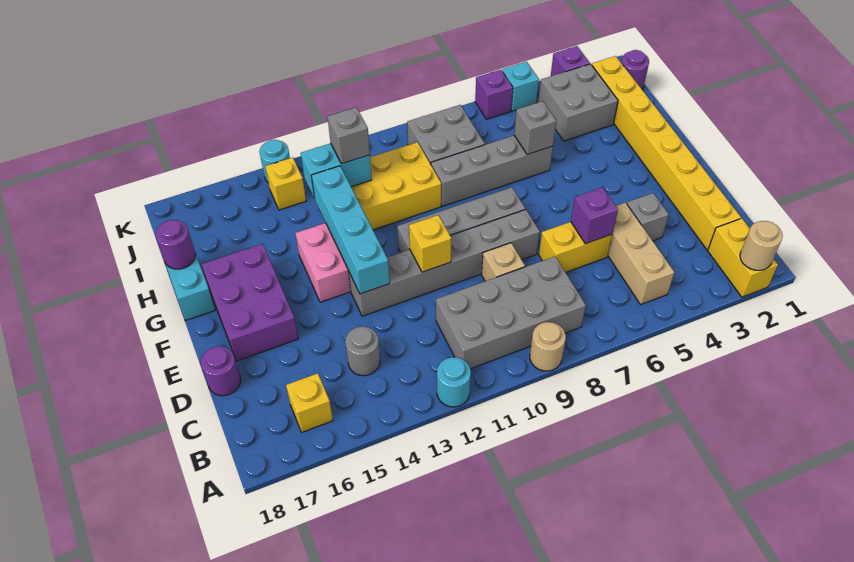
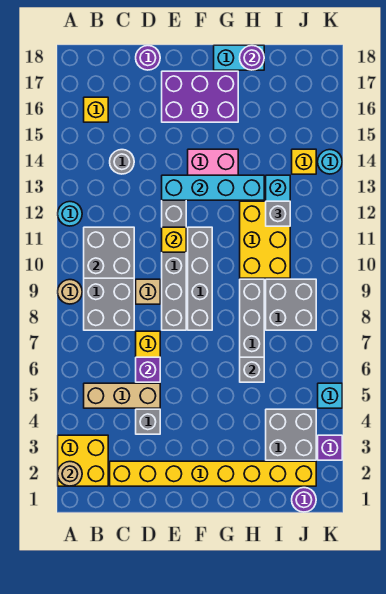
yellow brick A2:B2 level 1 -> yellow brick A2:B3 level 1
none -> grey brick B10:C11 level 2
purple brick K6 level 1 -> none

